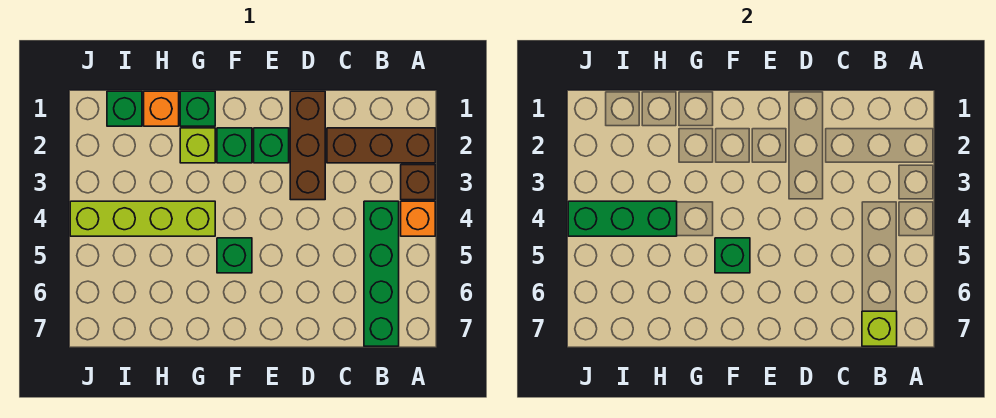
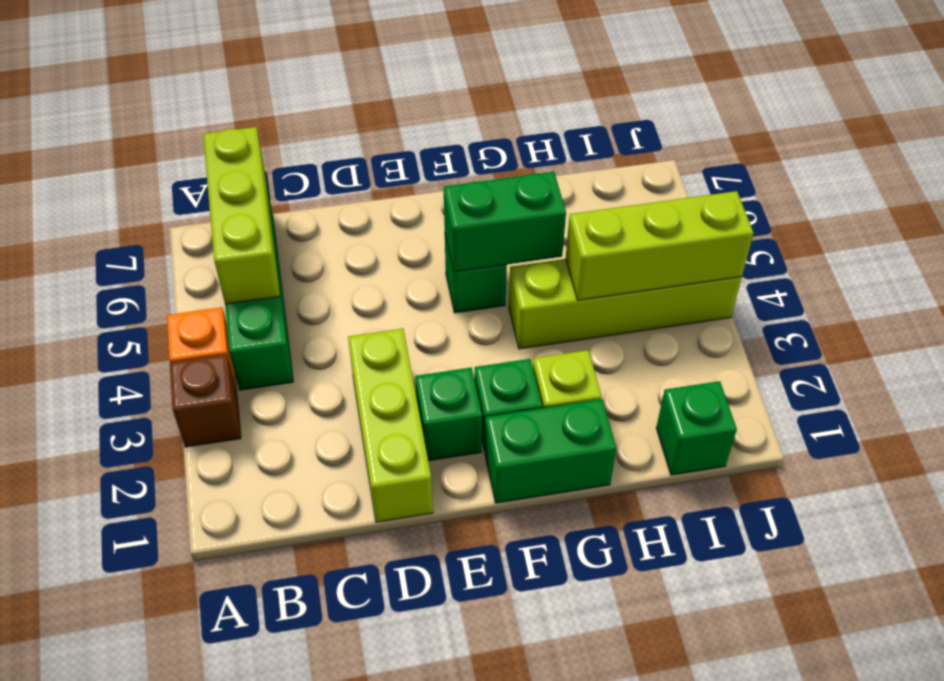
brown brick A2:C2 level 1 -> none
lime brick B7 level 2 -> lime brick B5:B7 level 2
brown brick D1:D3 level 1 -> lime brick D1:D3 level 1
green brick F5 level 2 -> green brick F5:G5 level 2
green brick G1 level 1 -> green brick F1:G1 level 1
orange brick H1 level 1 -> none
green brick H4:J4 level 2 -> lime brick H4:J4 level 2

